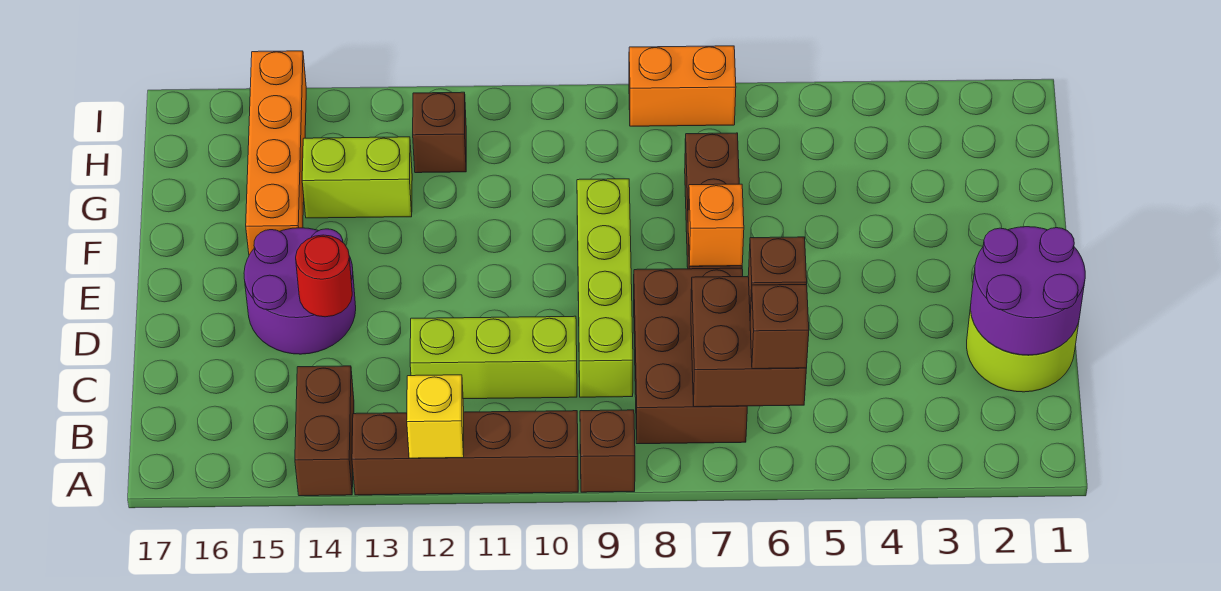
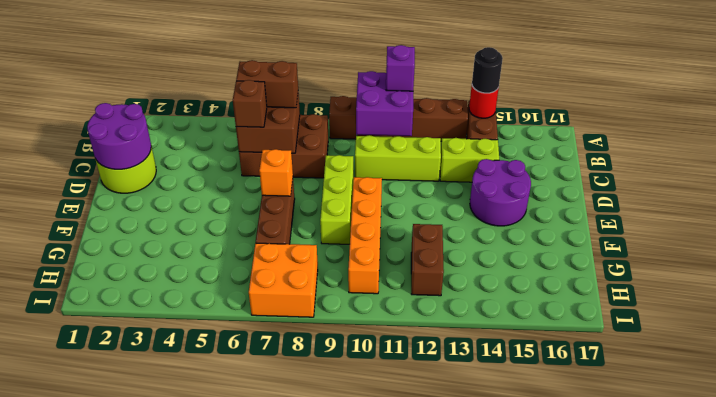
none -> purple brick A10:B11 level 2
none -> purple brick A11 level 3
yellow brick A12 level 2 -> none
none -> black round brick A14 level 3
brown brick B6 level 3 -> brown brick B6:B7 level 3
brown brick B7:D8 level 1 -> brown brick B6:C8 level 1
lime brick C9:F9 level 1 -> lime brick D9:F9 level 1
red round brick D14 level 2 -> red round brick A14 level 2
orange brick F15:I15 level 1 -> orange brick E10:H10 level 1
lime brick G13:G14 level 1 -> lime brick C13:C14 level 1
brown brick H12 level 1 -> brown brick G12:H12 level 1
orange brick I7:I8 level 1 -> orange brick H7:I8 level 1

